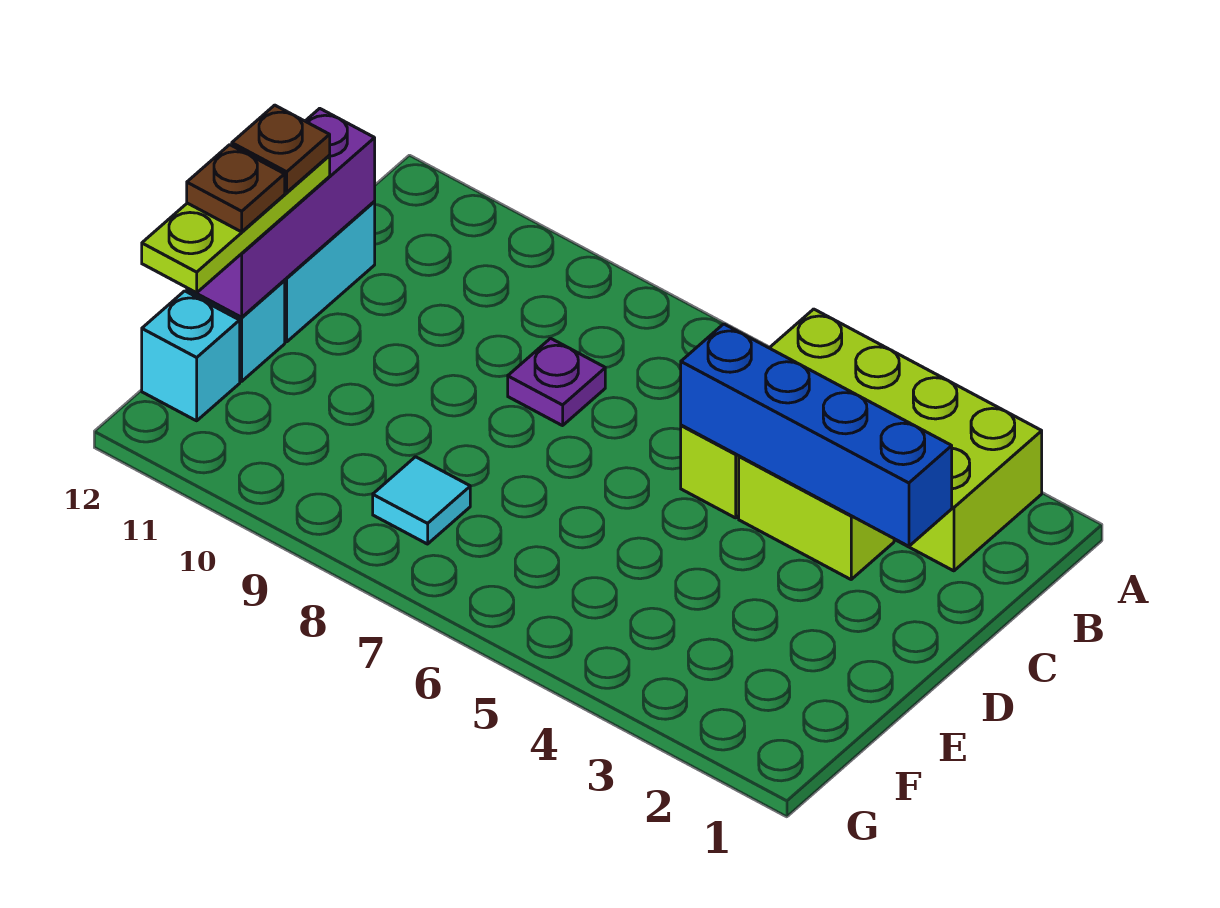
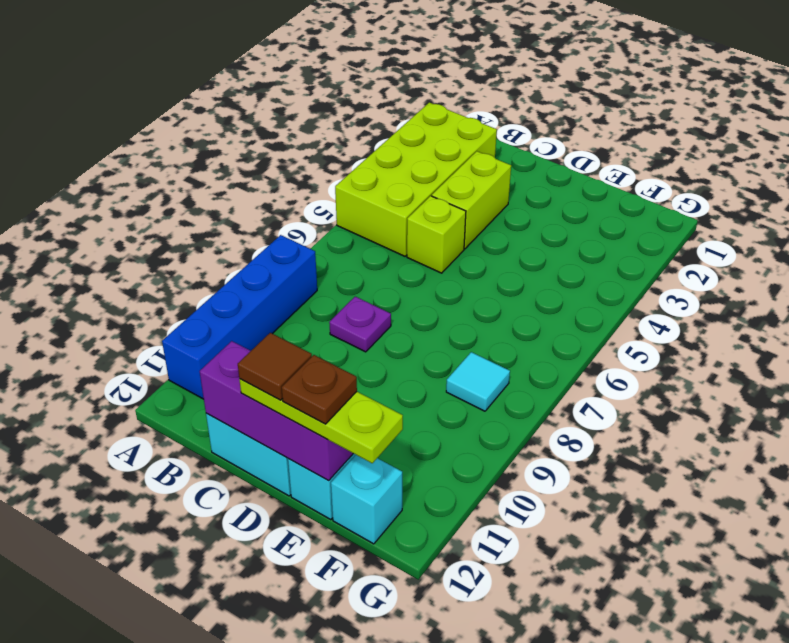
blue brick C2:C5 level 2 -> blue brick A8:A11 level 1
brown plate D12 level 4 -> brown tile D12 level 4

